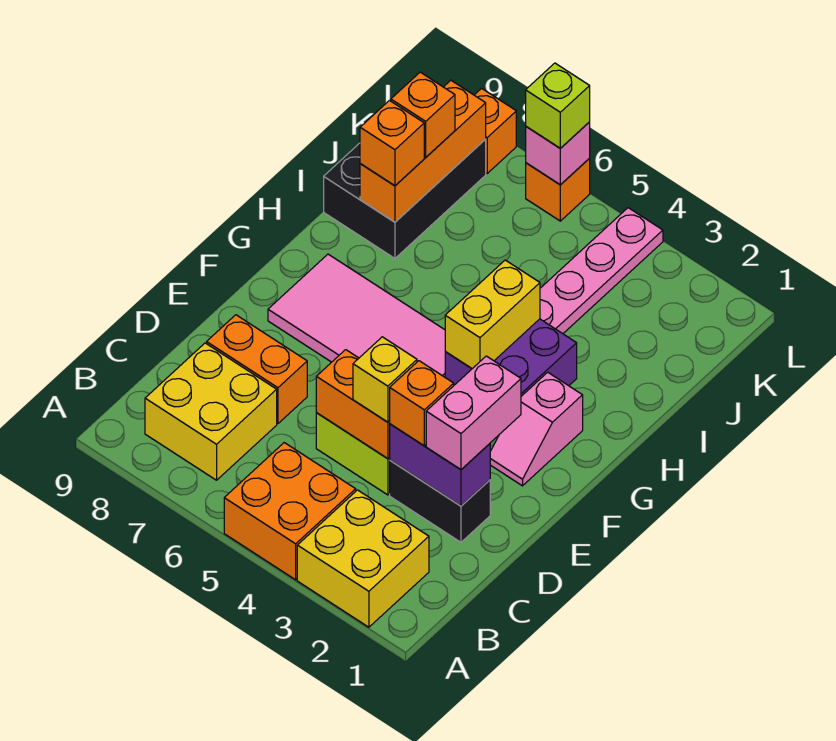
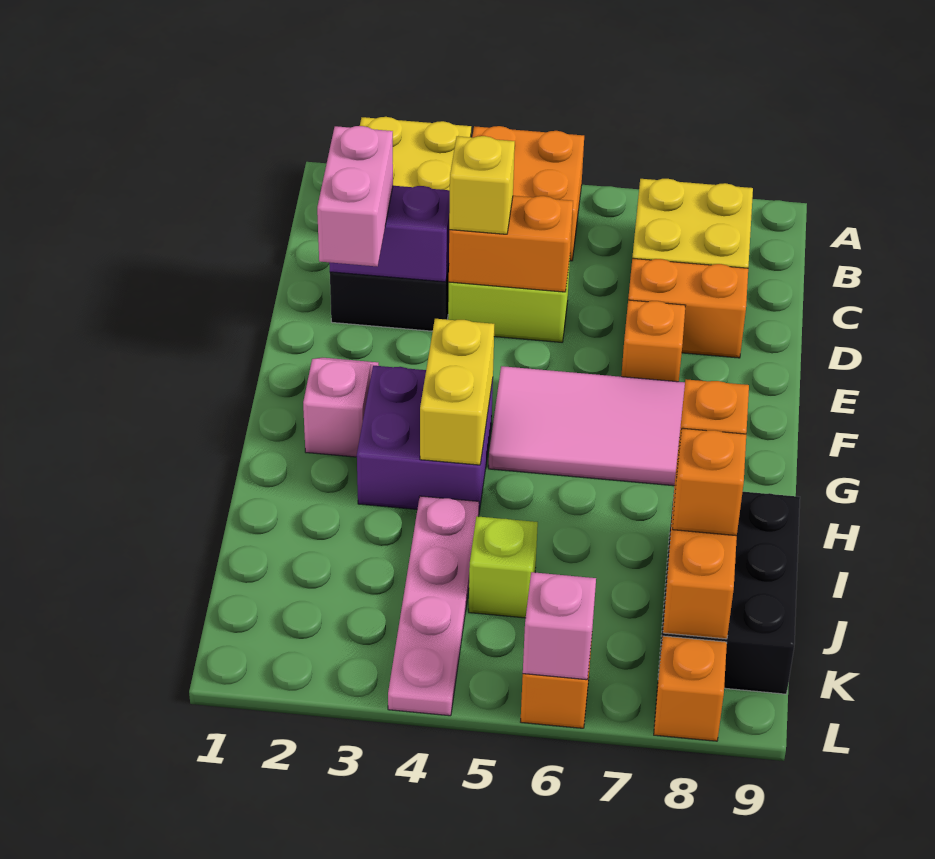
orange brick D3 level 3 -> orange brick E7 level 1
lime brick L6 level 3 -> lime brick J5 level 1

